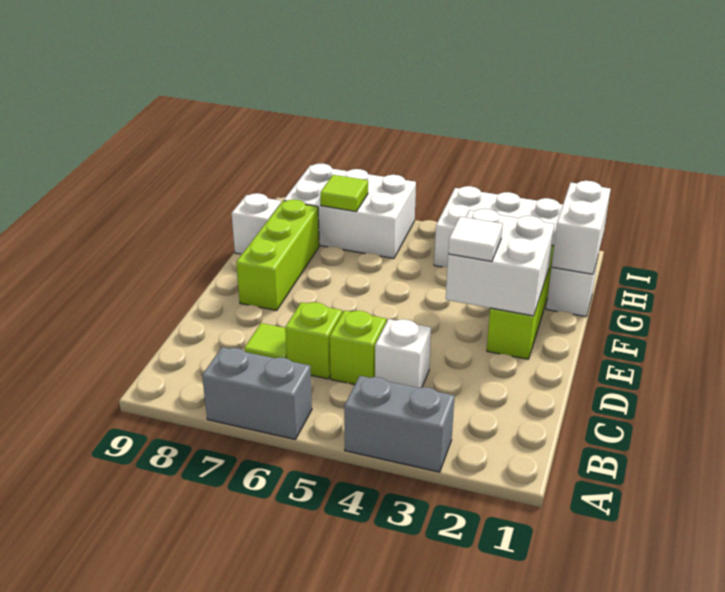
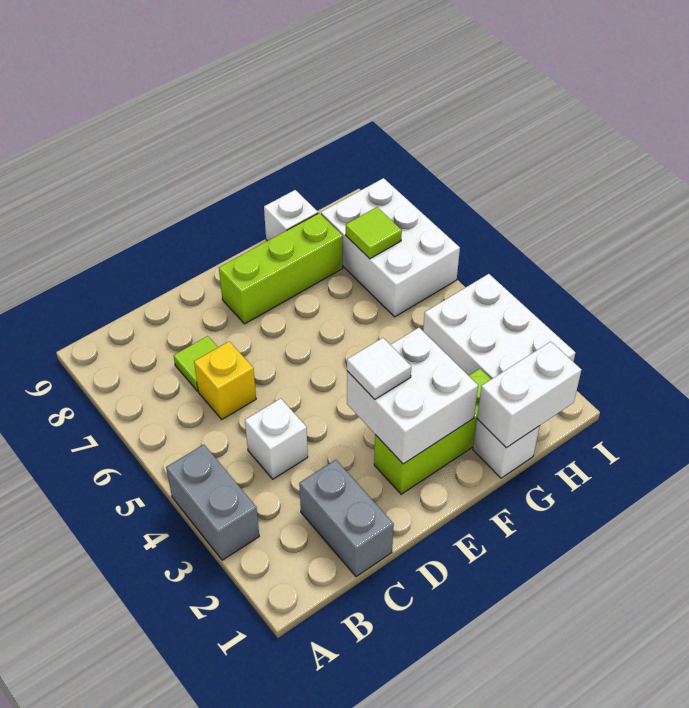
grey brick A6:A7 level 1 -> grey brick C1:C2 level 1
lime brick C5 level 1 -> none
lime brick C6 level 1 -> yellow brick C6 level 1

